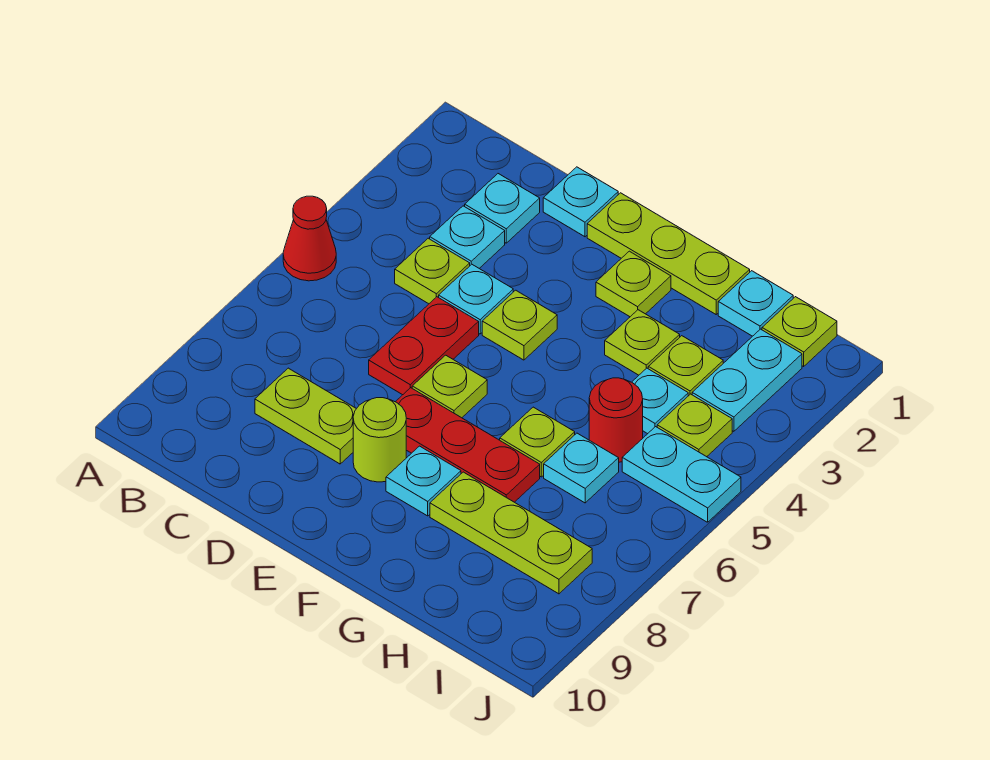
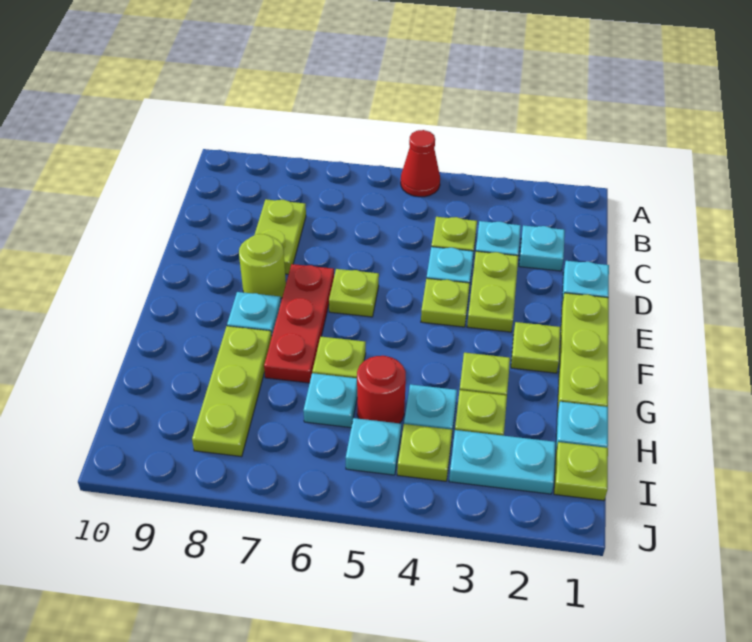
none -> lime plate D3:E3 level 1
red plate D5:D6 level 1 -> none
cyan plate I5:J5 level 1 -> cyan plate I5 level 1

